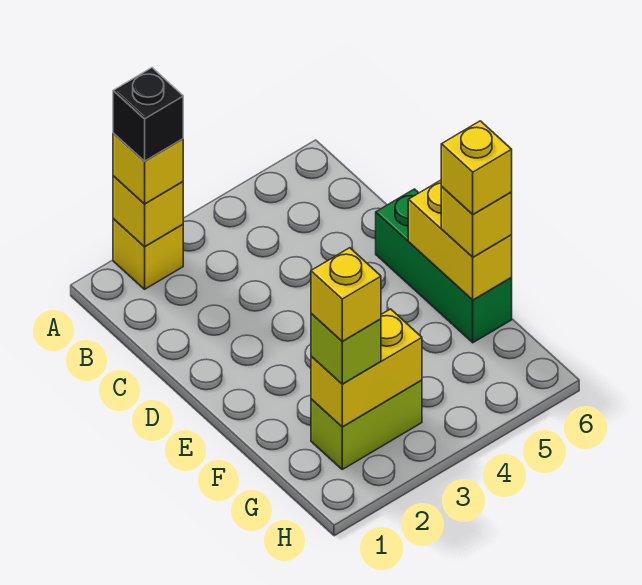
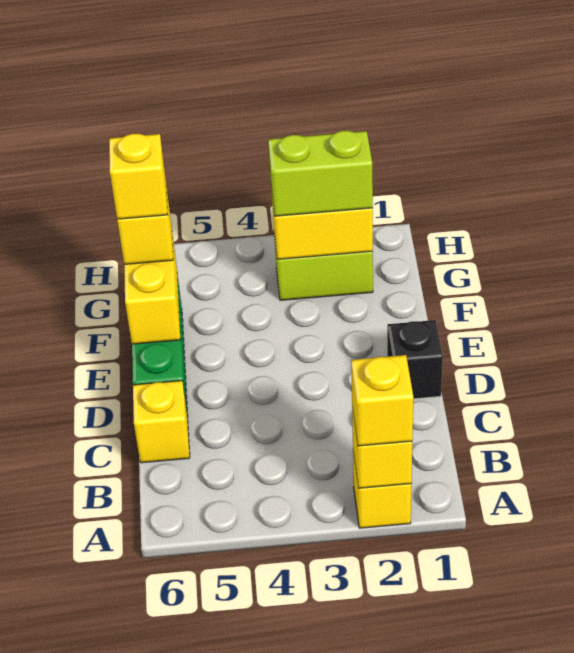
black brick A2 level 4 -> black brick D1 level 1
lime brick G2 level 3 -> lime brick G2:G3 level 3
yellow brick G2 level 4 -> yellow brick C6 level 1

